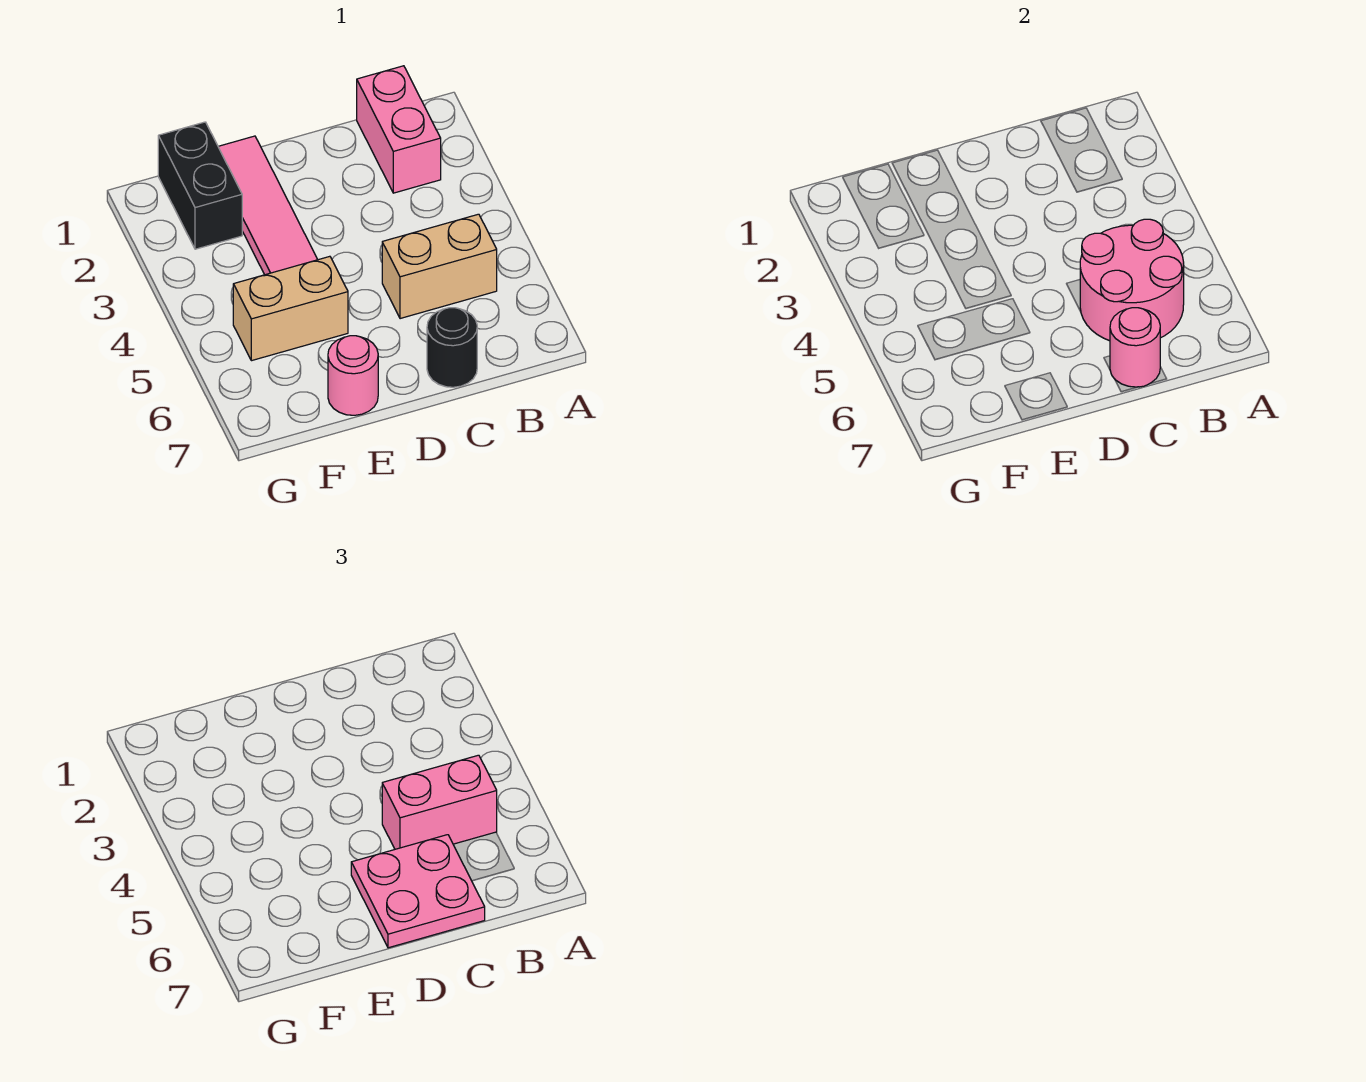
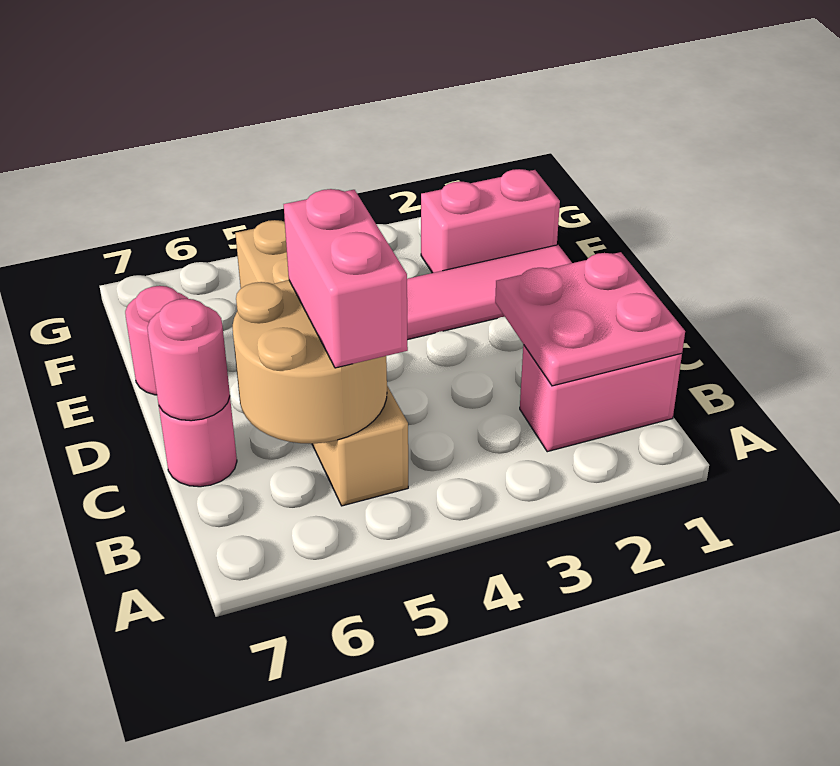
pink round brick B5:C6 level 2 -> tan round brick B5:C6 level 2
pink plate C6:D7 level 3 -> pink plate B1:C2 level 2
black round brick C7 level 1 -> pink round brick C7 level 1
black brick F1:F2 level 1 -> pink brick F1:F2 level 1

